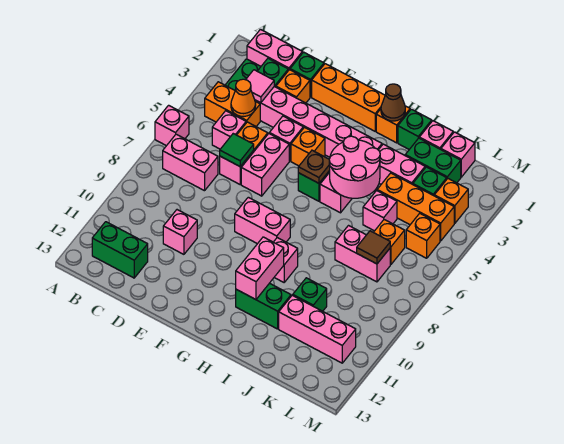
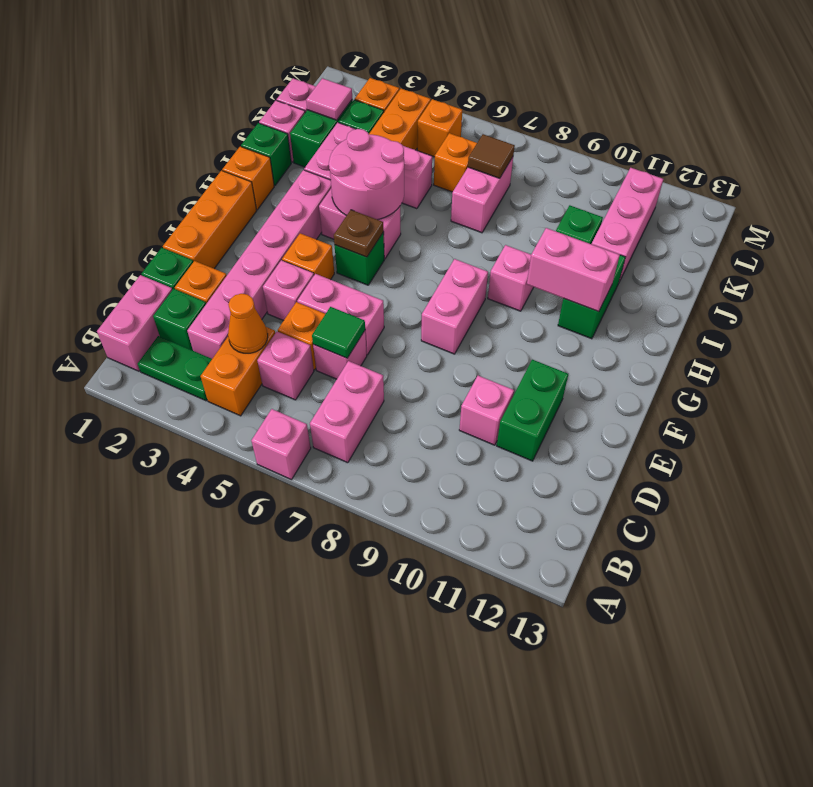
green brick B12:C12 level 1 -> green brick D11:E11 level 1
pink tile C3 level 2 -> pink tile K2 level 2
brown cone H1 level 2 -> none

